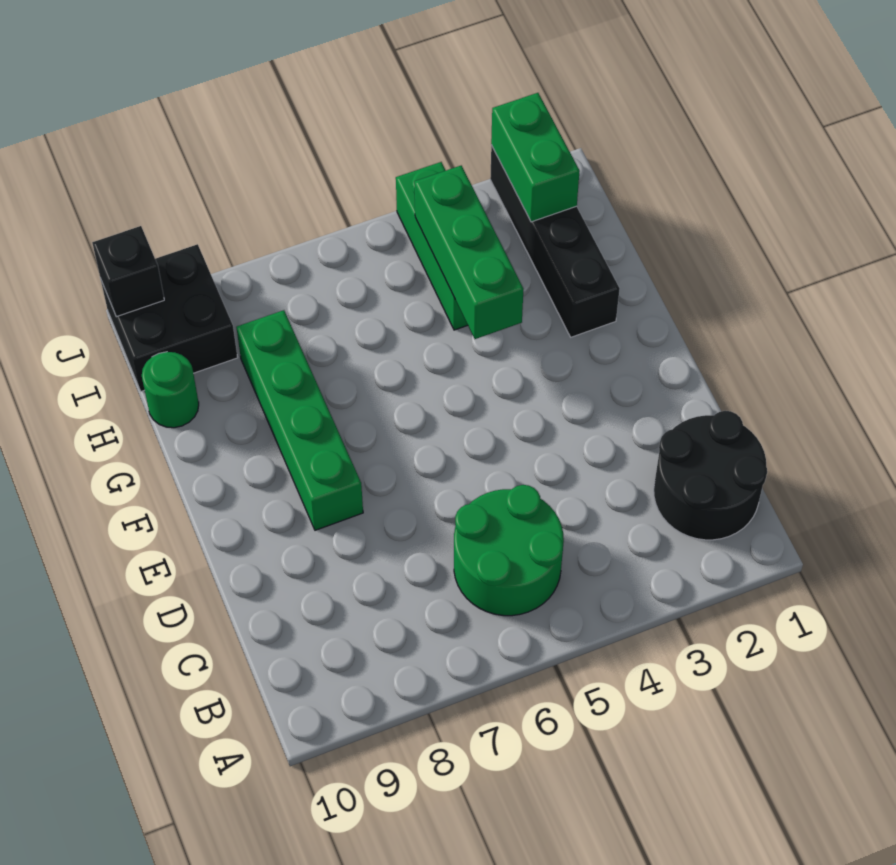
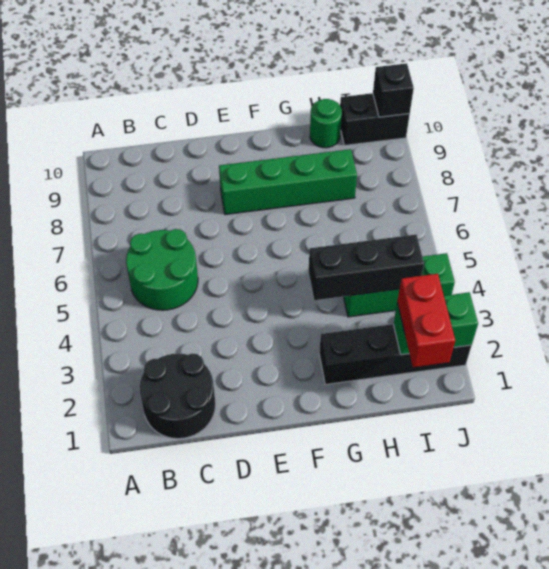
green brick G4:I4 level 2 -> black brick G4:I4 level 2
none -> red brick I1:I2 level 3
black brick I9:J10 level 1 -> black brick I10:J10 level 1

